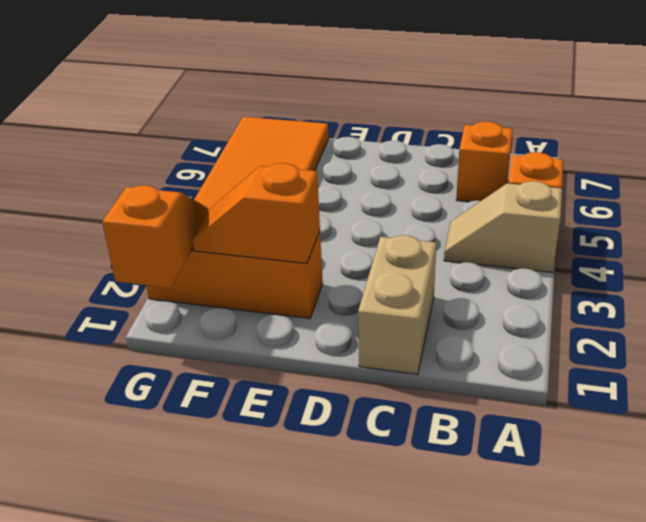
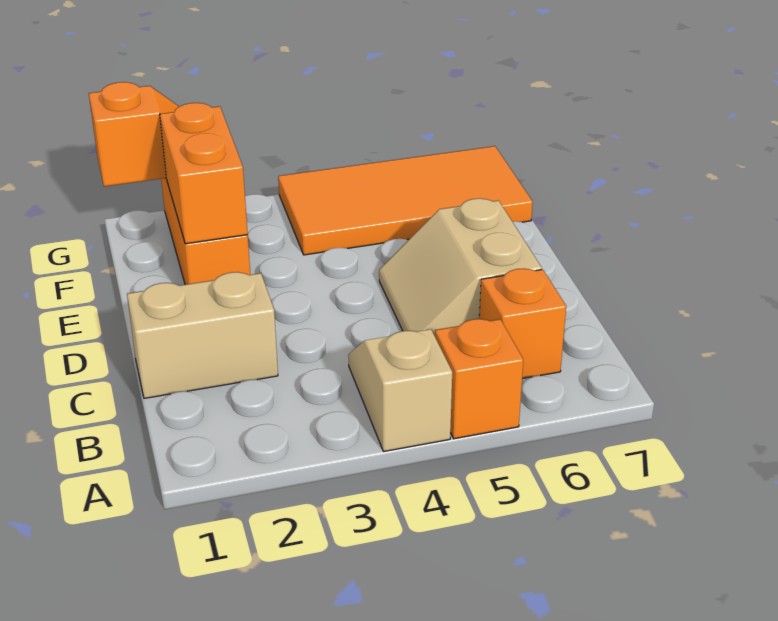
none -> tan slope C5:D6 level 1 top 6
orange slope E2:F2 level 2 top E -> orange brick E2:F2 level 2

